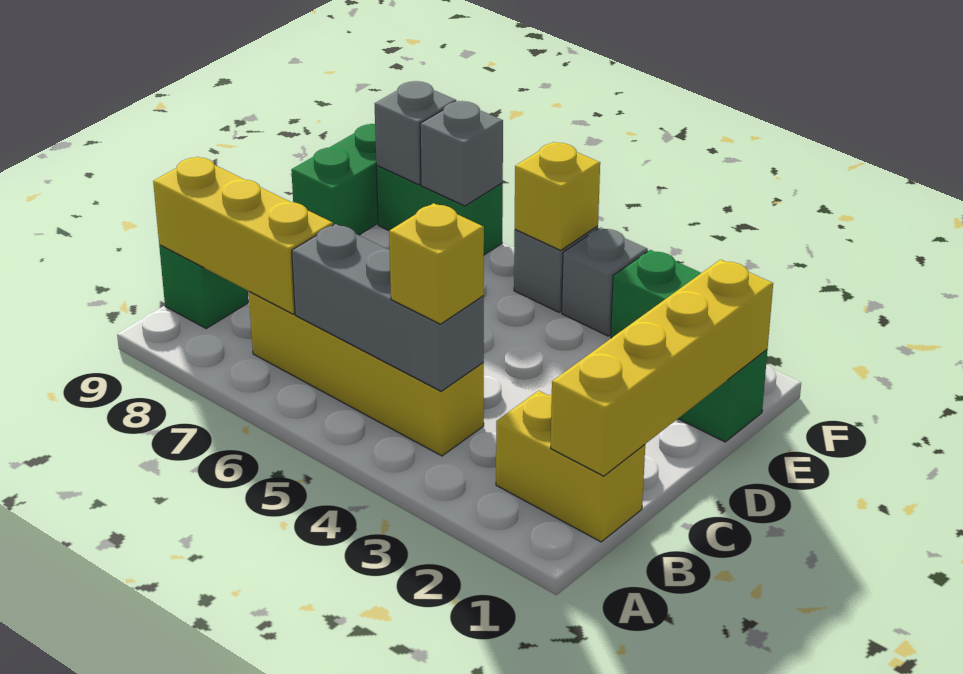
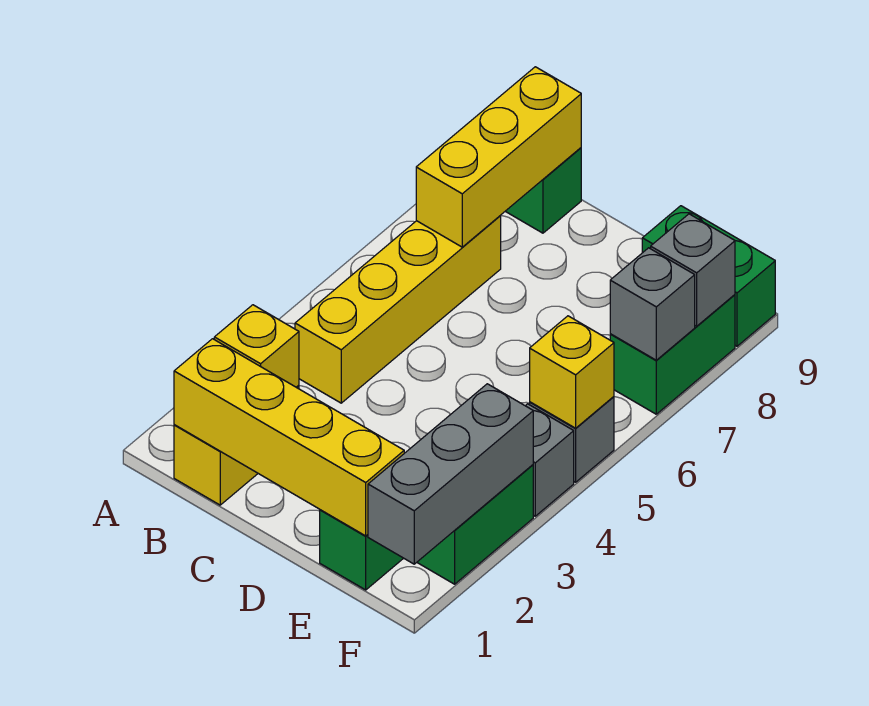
grey brick B4:B6 level 2 -> grey brick F1:F3 level 2
yellow brick B4 level 3 -> yellow brick B2 level 2

